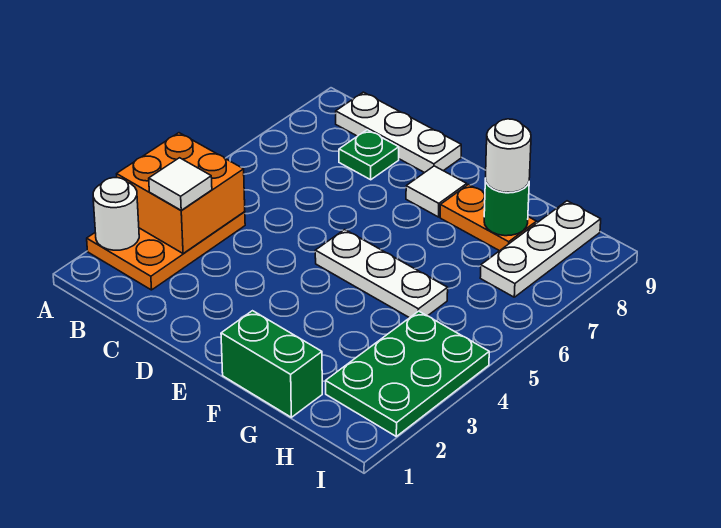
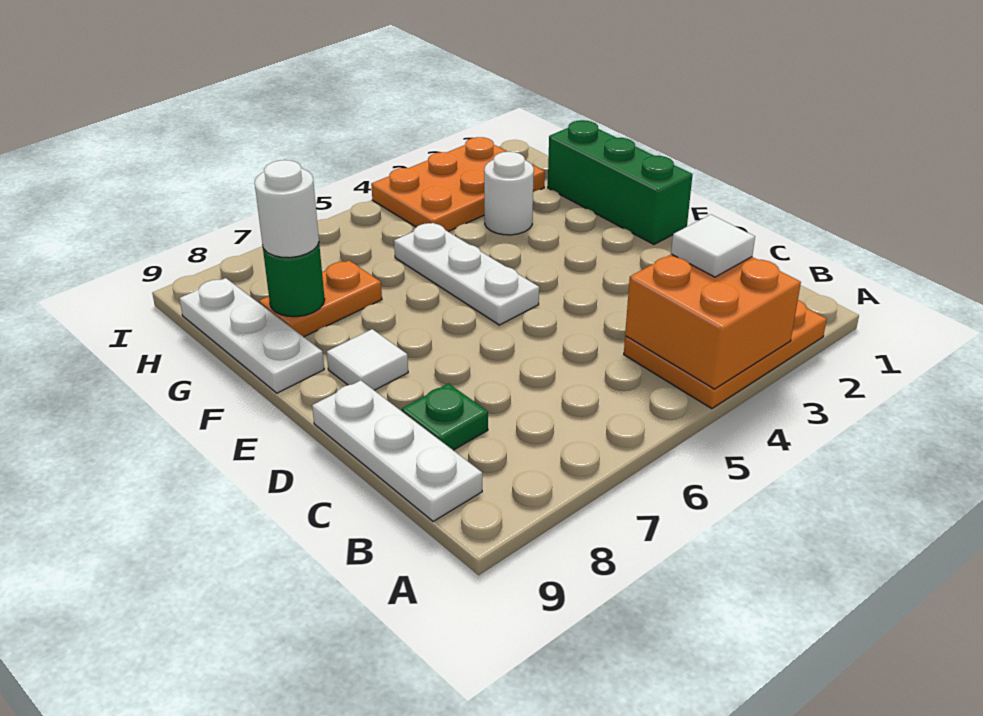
white round brick A2 level 2 -> white round brick G3 level 1
green brick F1:G1 level 1 -> green brick E1:G1 level 1
orange plate F8:G8 level 1 -> orange plate G7:G8 level 1
green plate H2:I4 level 1 -> orange plate H2:I4 level 1
white plate H7:H9 level 1 -> white plate F9:H9 level 1

